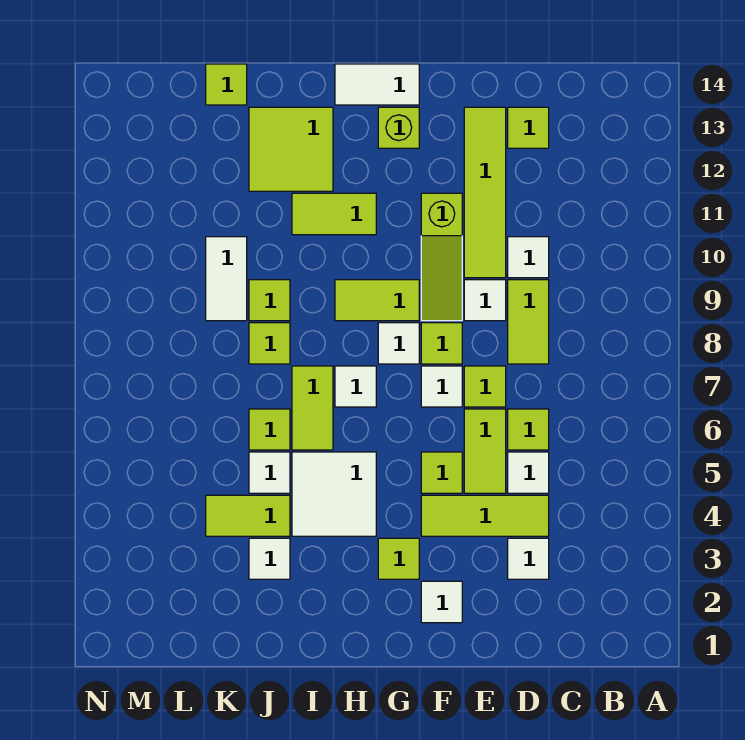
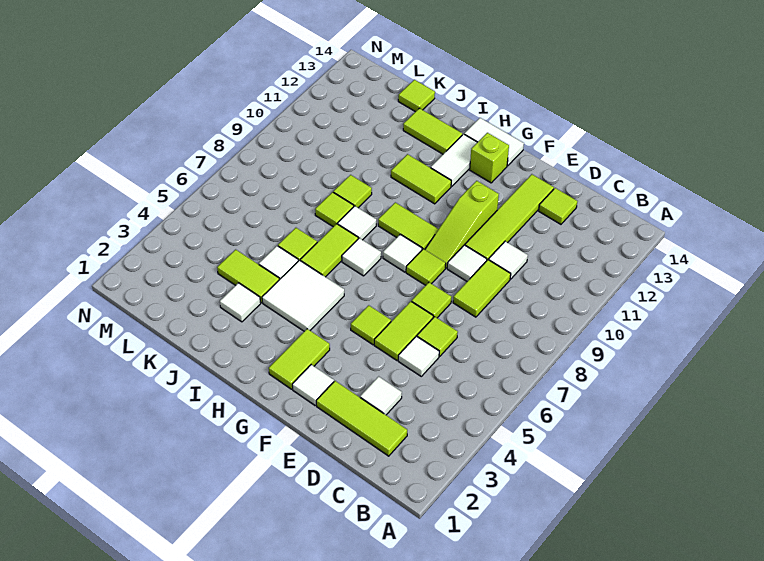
lime tile D4:F4 level 1 -> lime tile C2:E2 level 1
white tile F7 level 1 -> white tile I8 level 1
lime tile G3 level 1 -> lime tile G2:G3 level 1
lime tile I12:J13 level 1 -> lime tile I13:J13 level 1
white tile K9:K10 level 1 -> white tile H12:H13 level 1

